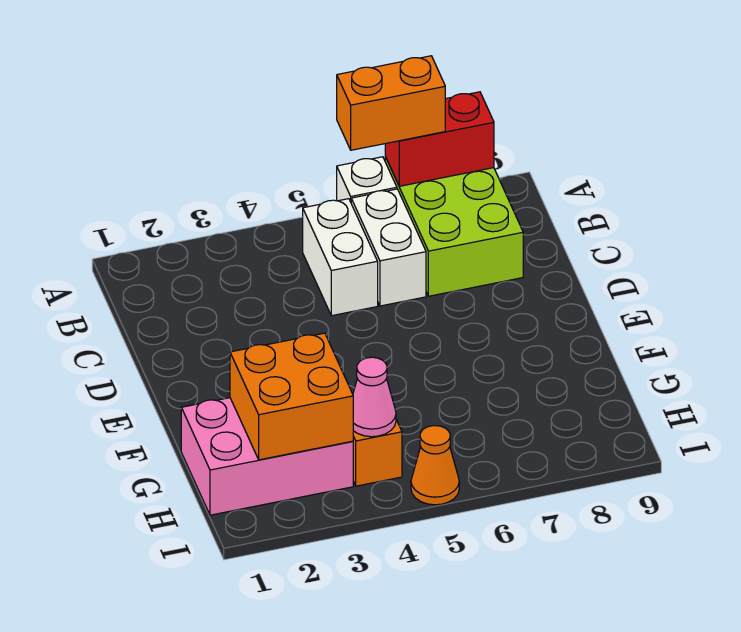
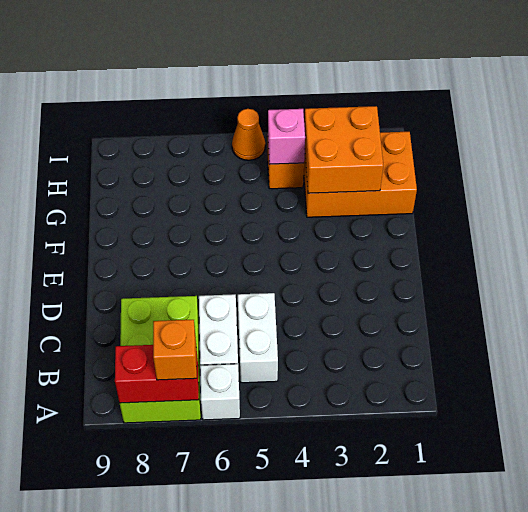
orange brick A6:A7 level 3 -> orange brick A7 level 3
pink brick G1:H3 level 1 -> orange brick G1:H3 level 1
pink cone H4 level 2 -> pink brick H4 level 2

